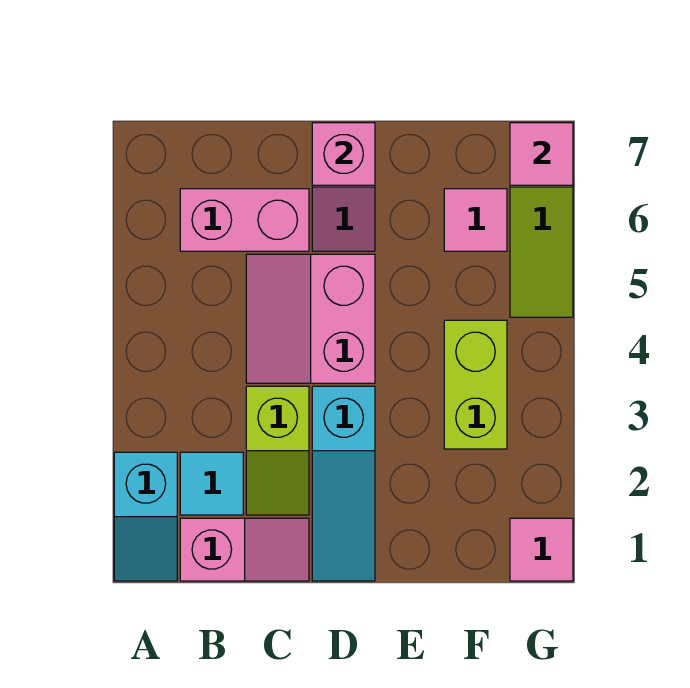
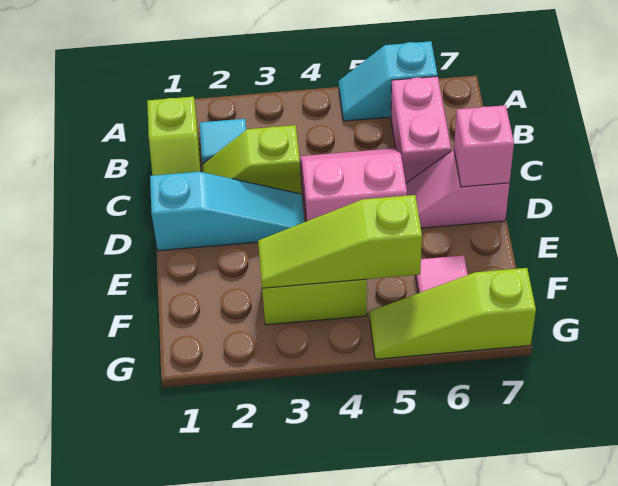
cyan slope A1:A2 level 1 top 2 -> cyan slope A5:A6 level 1 top 6
pink slope B1:C1 level 1 top B -> lime slope B1:C1 level 1 top B
cyan slope D1:D3 level 1 top 3 -> cyan slope D1:D3 level 1 top 1
none -> lime slope F3:F5 level 2 top 5
pink tile G1 level 1 -> none
pink tile G7 level 2 -> none

